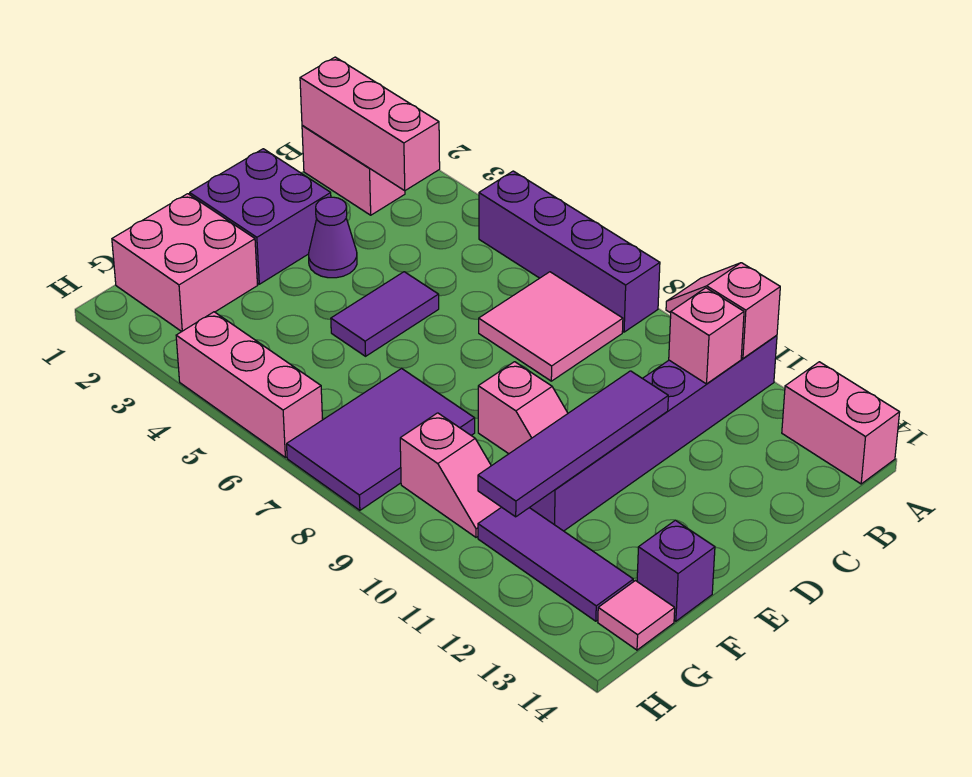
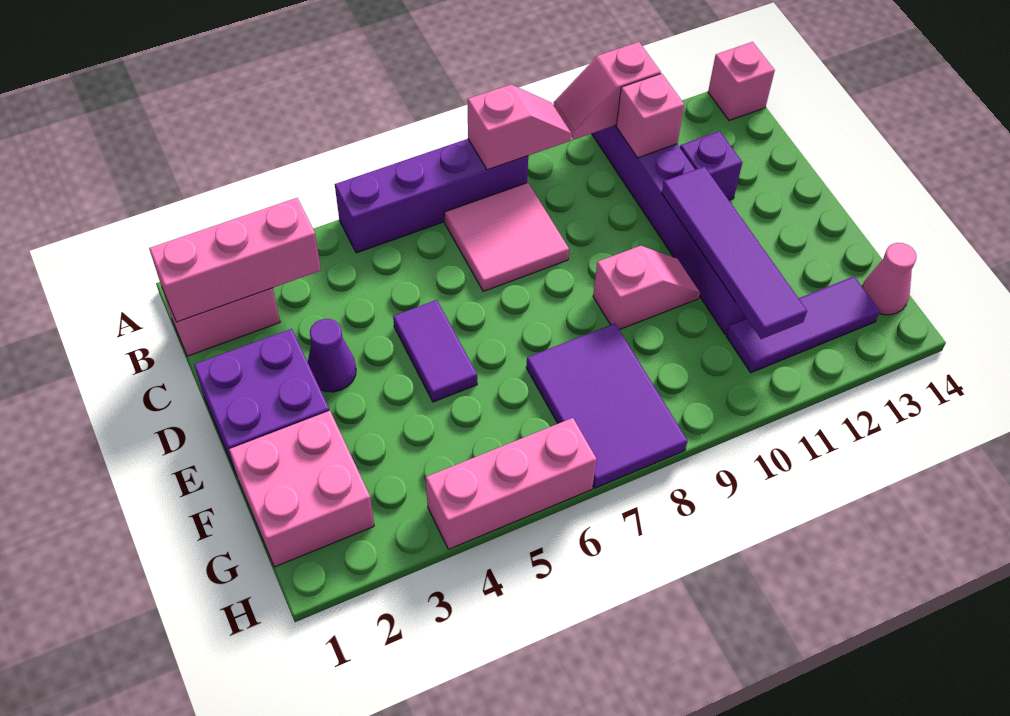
pink brick A13:A14 level 1 -> pink brick A14 level 1
purple brick F14 level 1 -> purple brick C12 level 1
pink slope G9:G10 level 1 top 9 -> pink slope A8:A9 level 2 top 8
pink tile G14 level 1 -> pink cone G14 level 1

